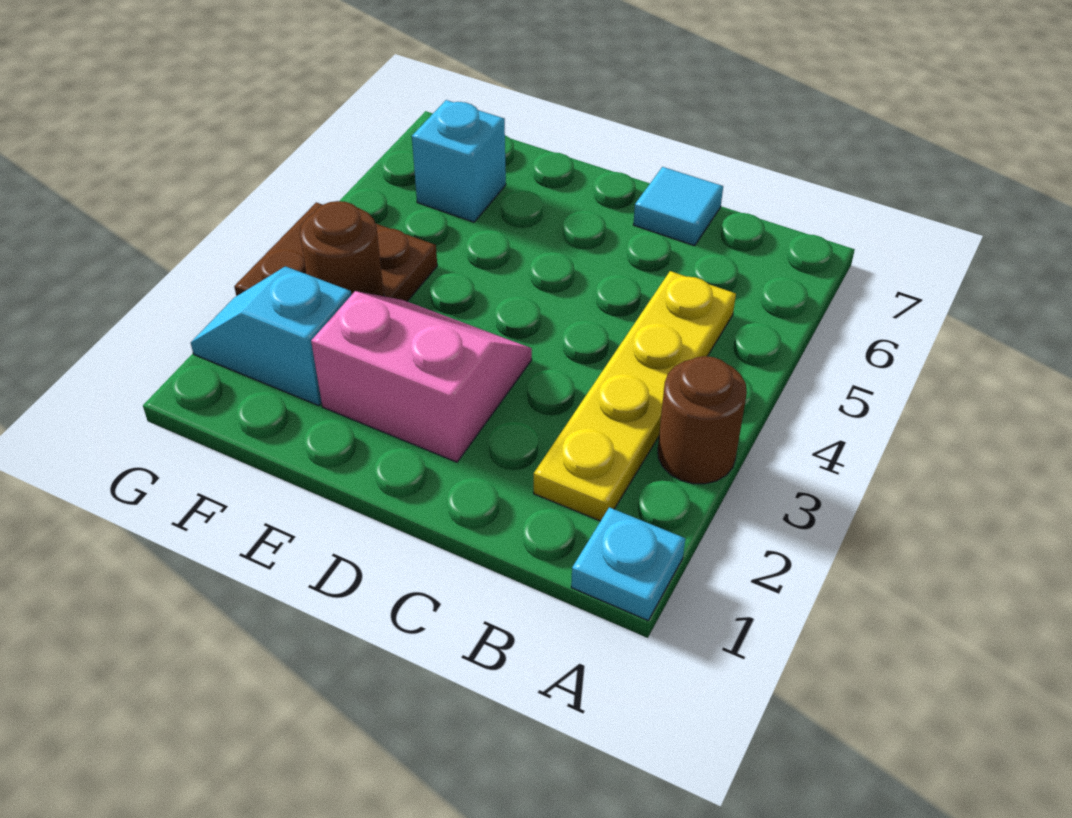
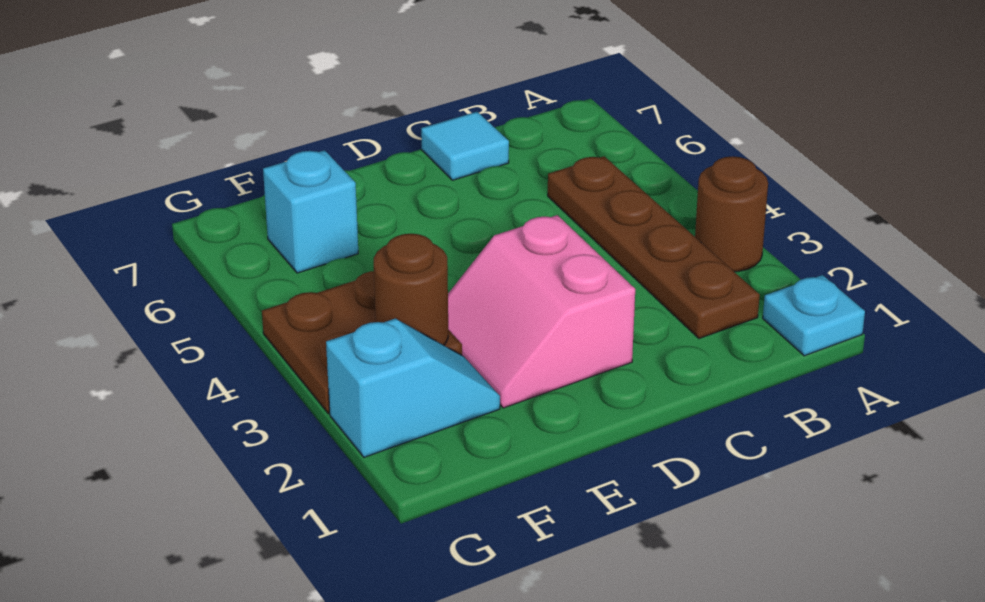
yellow plate B2:B5 level 1 -> brown plate B2:B5 level 1
pink slope D2:E3 level 1 top 2 -> pink slope D2:E3 level 1 top D
cyan slope F2:G2 level 1 top F -> cyan slope F2:G2 level 1 top G

